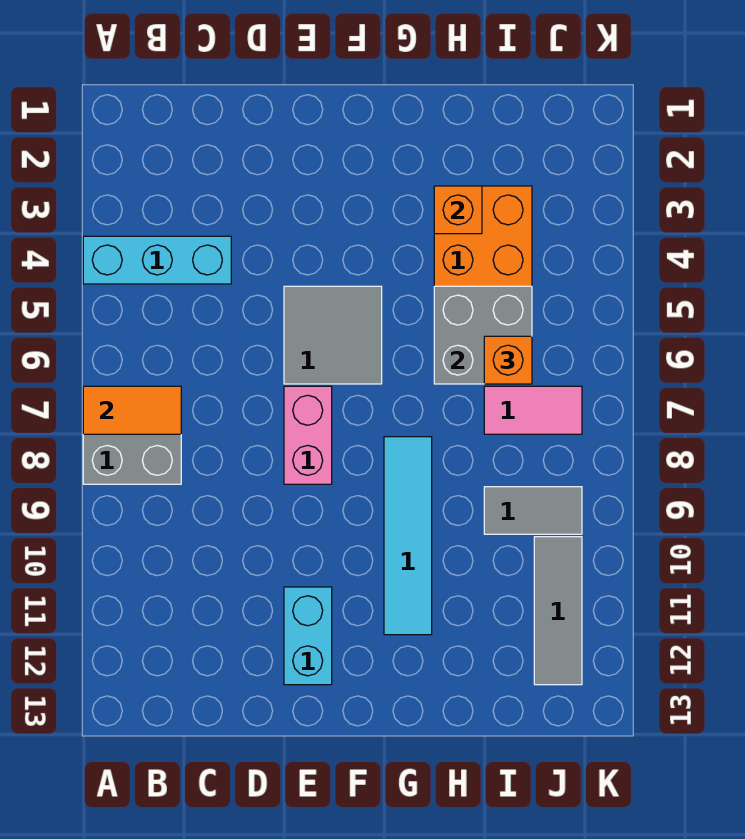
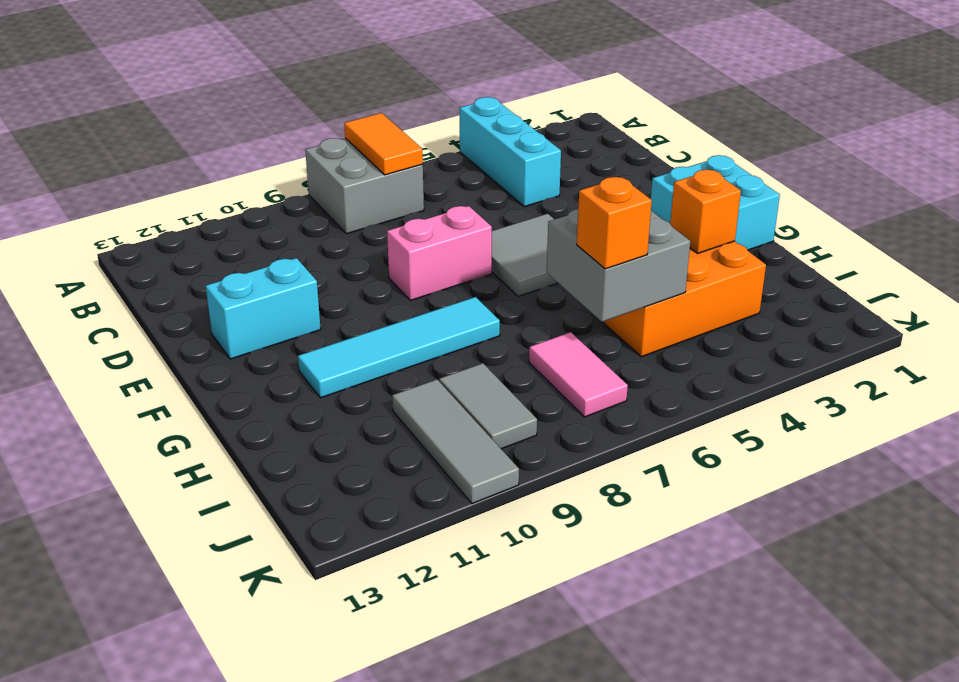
none -> cyan brick F1:G2 level 1
grey tile J10:J12 level 1 -> grey tile I10:K10 level 1

